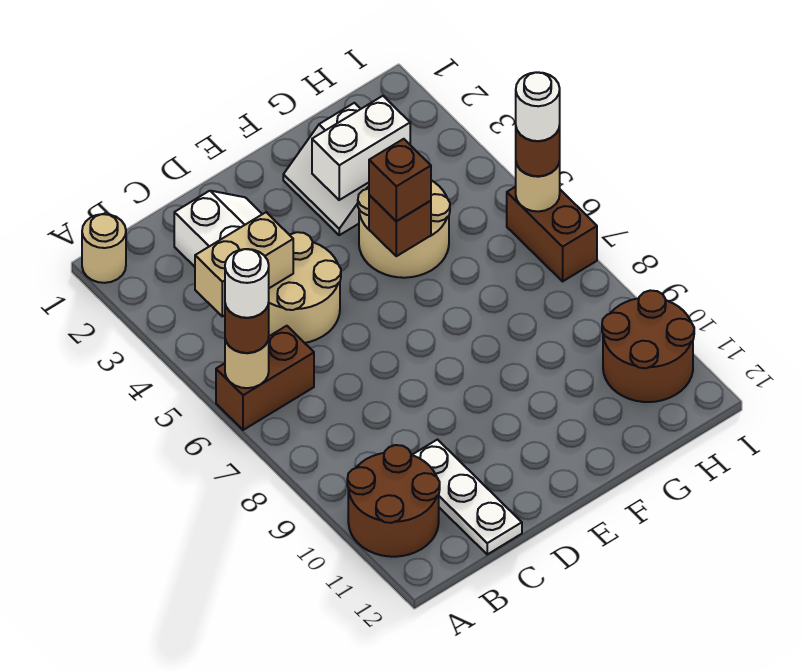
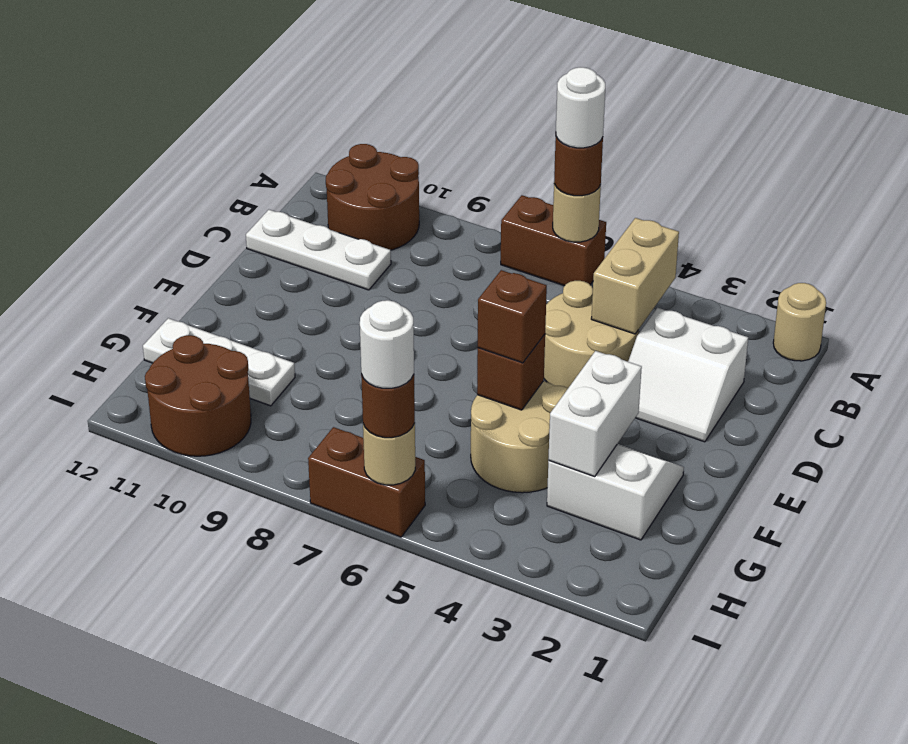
brown brick A6:B6 level 1 -> brown brick A6:A7 level 1
none -> white plate G10:G12 level 1

